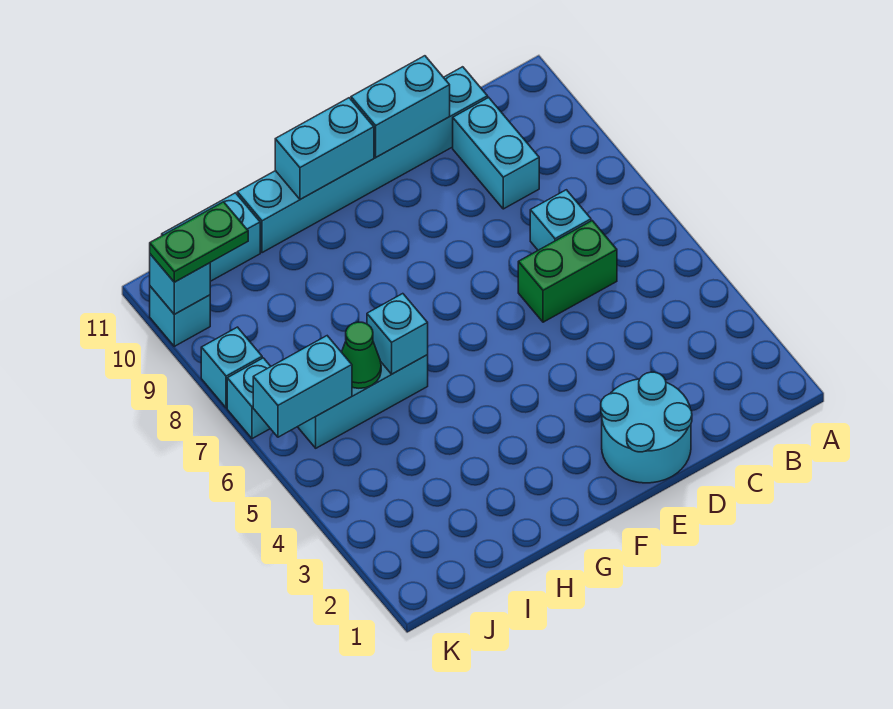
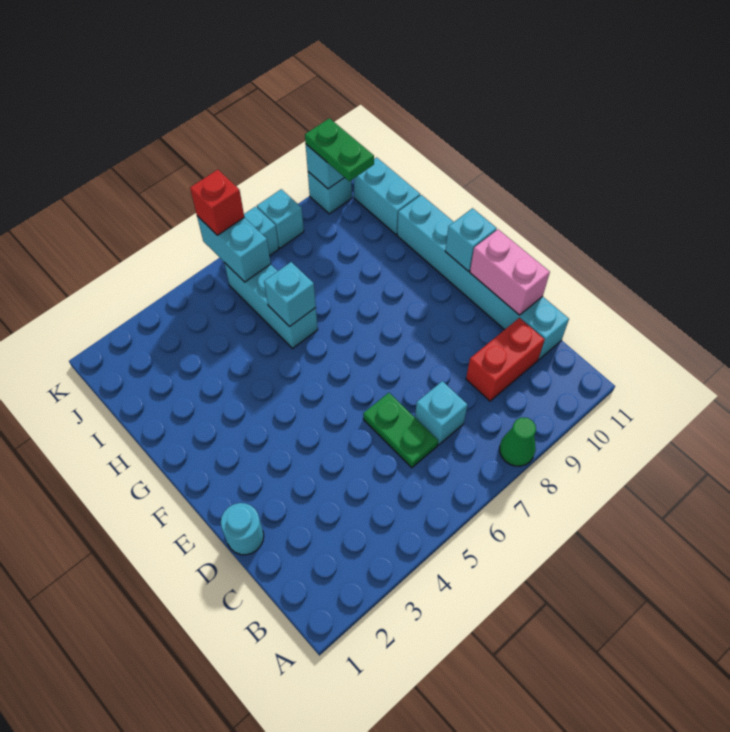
green brick C6:D6 level 1 -> green plate C6:D6 level 1
cyan brick C9:C10 level 1 -> red brick C9:C10 level 1
cyan round brick D1:E2 level 1 -> cyan round brick D1 level 1
cyan brick D11:E11 level 2 -> pink brick D11:E11 level 2
cyan brick F11:G11 level 2 -> cyan brick F11 level 2
green cone I6 level 2 -> green cone A8 level 1
none -> red brick K6 level 3

